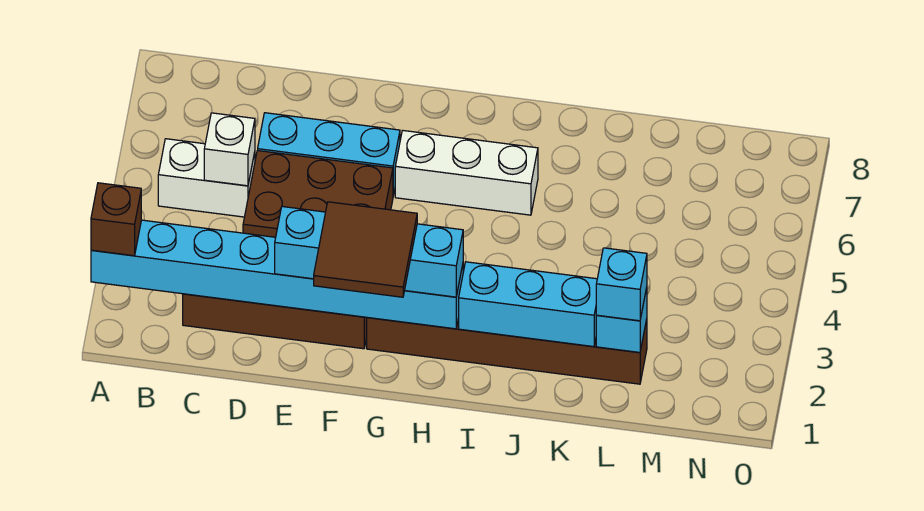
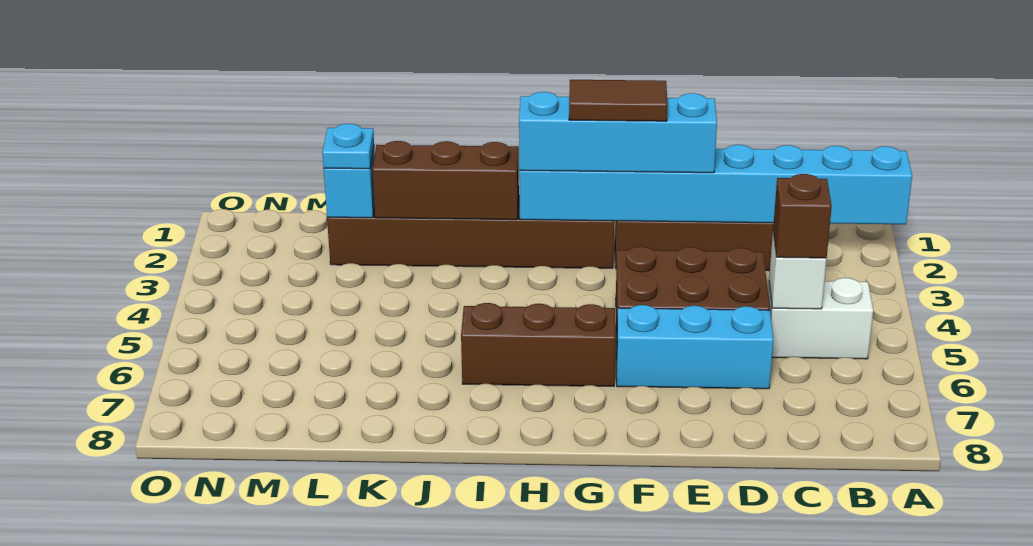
brown brick A2 level 3 -> brown brick C5 level 3
brown tile F1:G2 level 4 -> brown tile F2:G2 level 4
white brick G6:I6 level 1 -> brown brick G6:I6 level 1
cyan brick I2:K2 level 2 -> brown brick I2:K2 level 2
cyan brick L2 level 3 -> cyan plate L2 level 3

